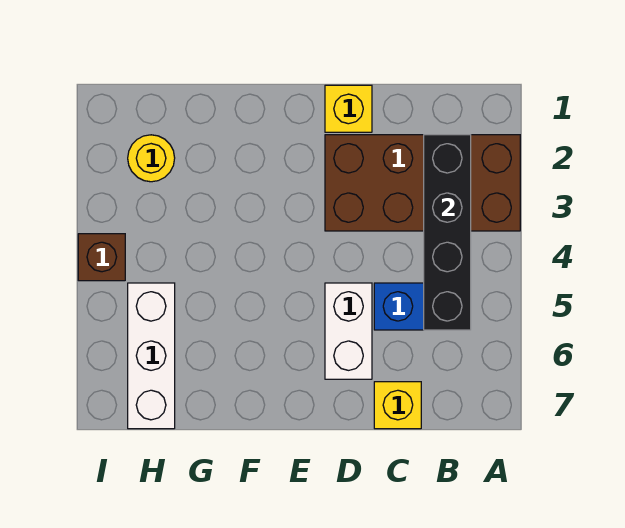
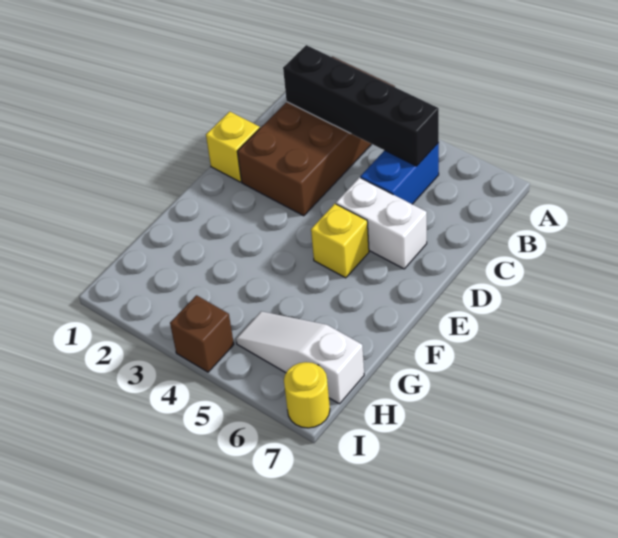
yellow brick C7 level 1 -> yellow brick E5 level 1
yellow round brick H2 level 1 -> yellow round brick I7 level 1
white brick H5:H7 level 1 -> white slope H5:H7 level 1 top 7

